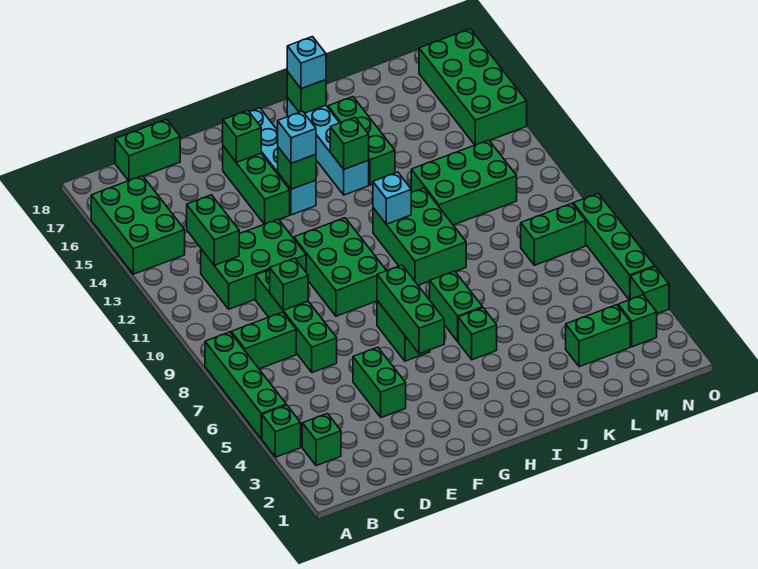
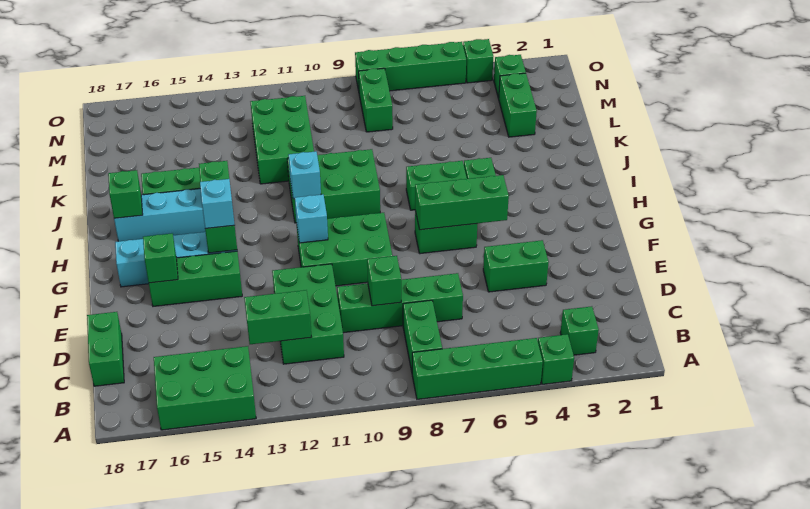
cyan brick I17 level 3 -> cyan brick G11 level 2
green brick N14:O17 level 1 -> none

